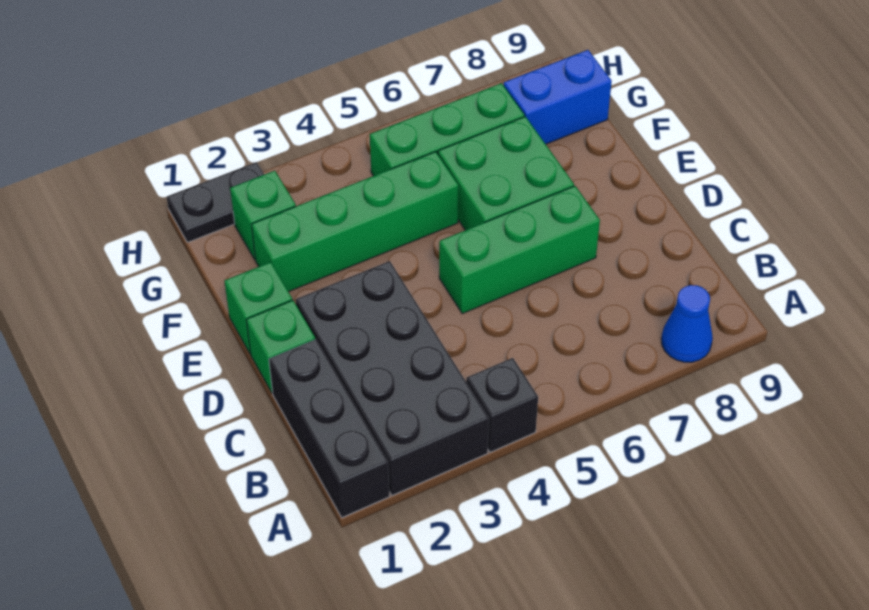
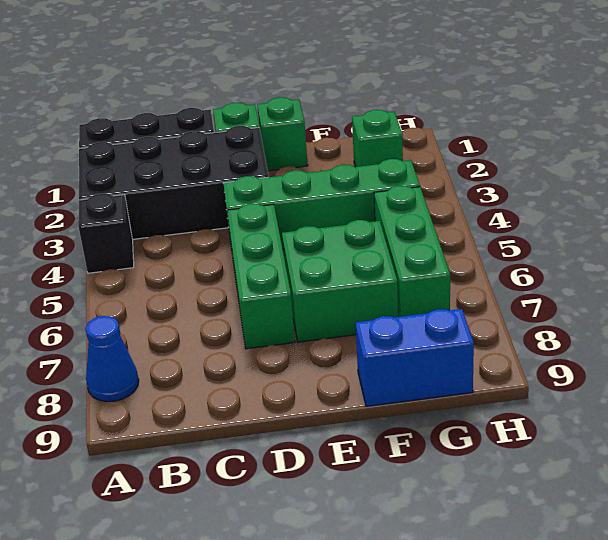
green brick F2:F5 level 1 -> green brick D4:G4 level 1
blue brick G8:G9 level 1 -> blue brick F9:G9 level 1
black plate H1:H2 level 1 -> none

